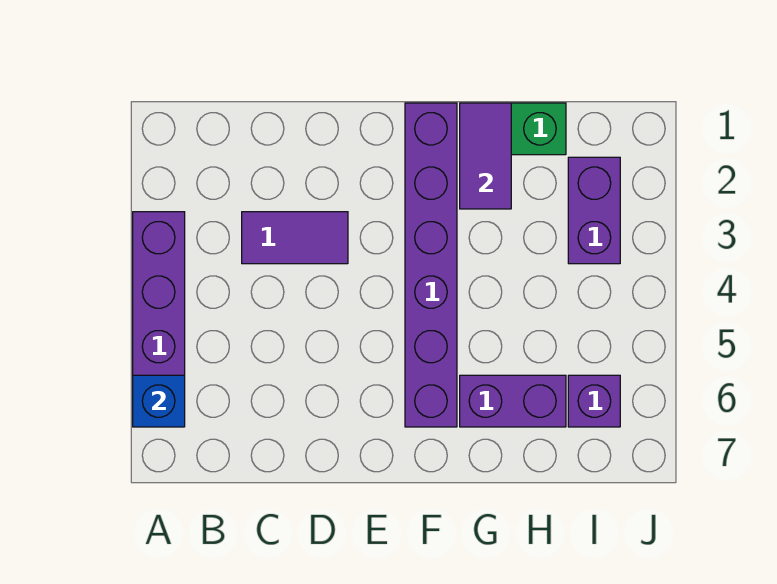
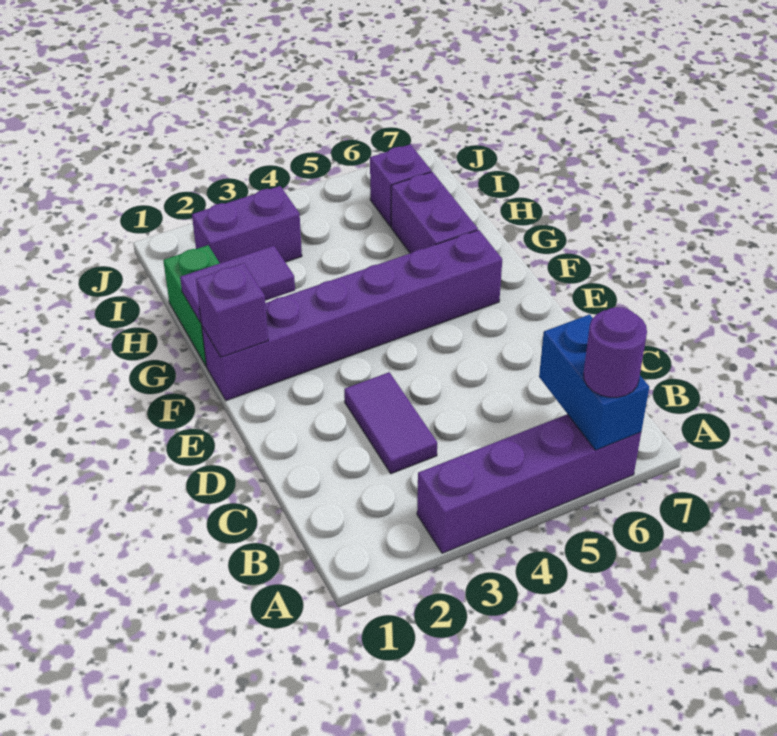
blue brick A6 level 2 -> blue brick A6:B6 level 2
none -> purple round brick A6 level 3
none -> purple brick F1 level 2

